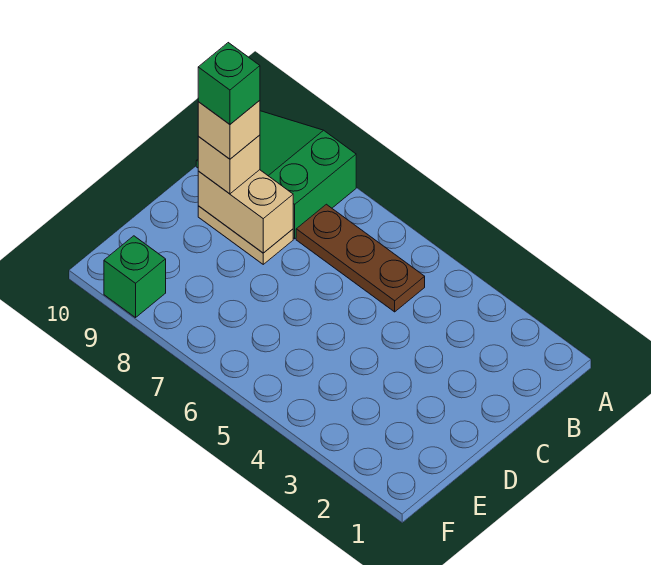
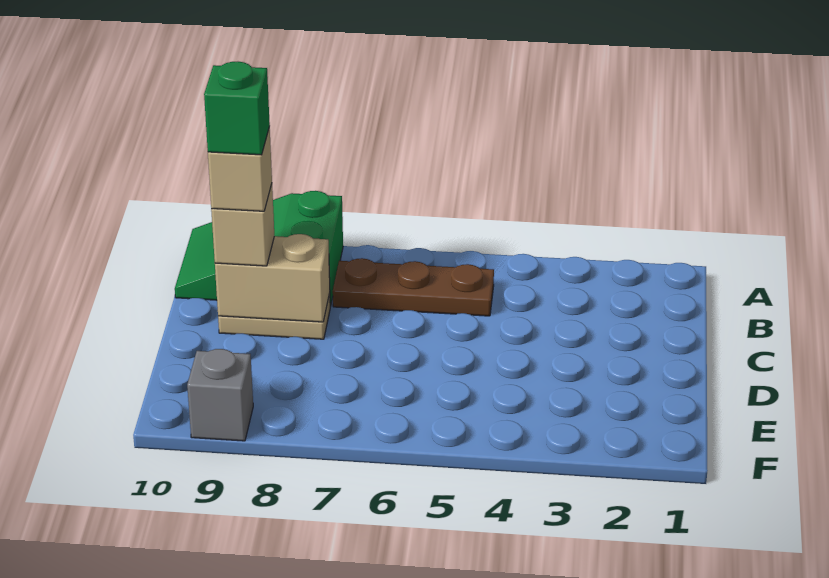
green brick F9 level 1 -> grey brick F9 level 1

